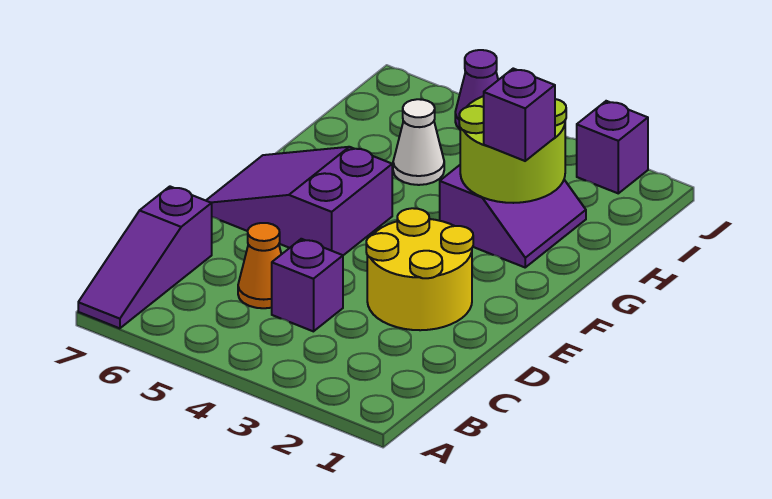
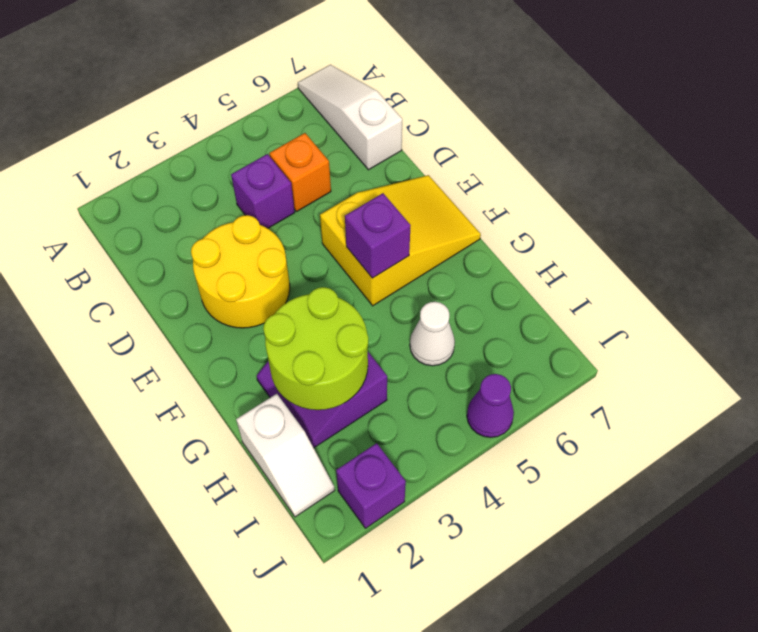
purple slope A7:C7 level 1 top C -> white slope A7:C7 level 1 top C
orange cone C5 level 1 -> orange brick C5 level 1
purple slope E5:F7 level 1 top 5 -> yellow slope E5:F7 level 1 top 5
purple brick G2 level 3 -> purple brick F5 level 2
none -> white slope H1:I1 level 1 top H

